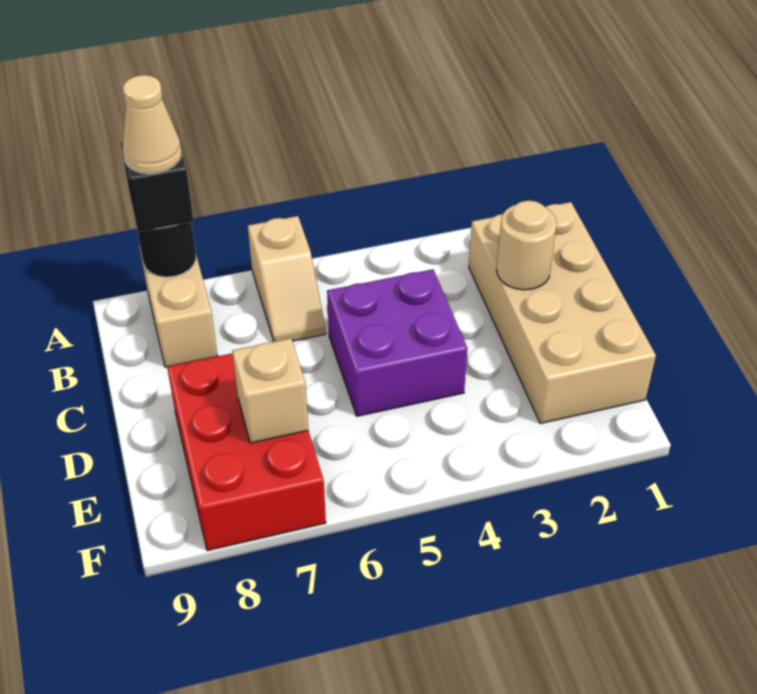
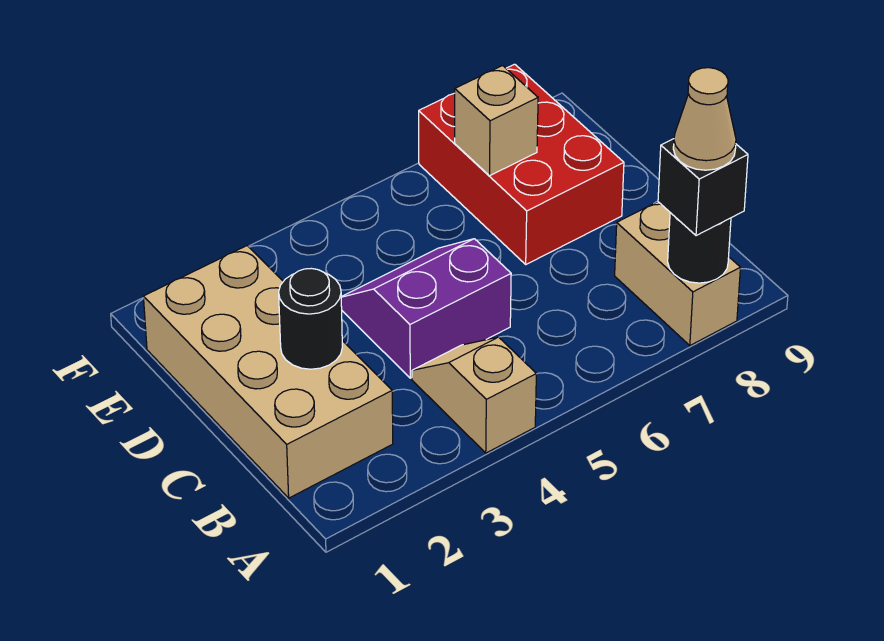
tan slope A6:B6 level 1 top A -> tan slope A4:B4 level 1 top A
tan round brick C2 level 2 -> black round brick C2 level 2
purple brick C4:D5 level 1 -> purple slope C4:D5 level 1 top C

